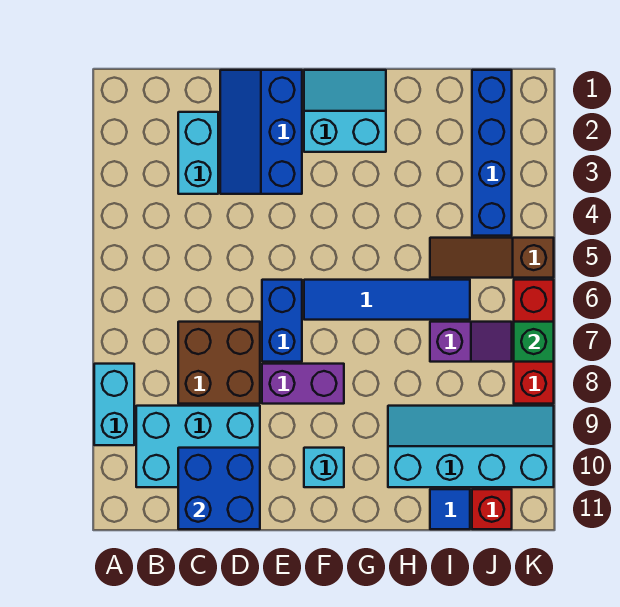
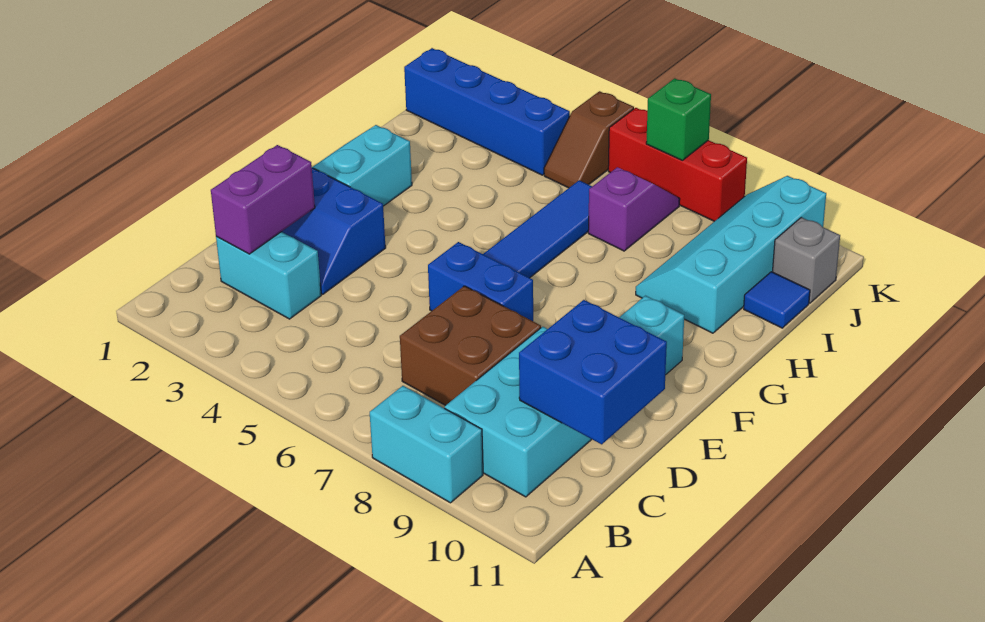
purple brick E8:F8 level 1 -> purple brick C2:D2 level 2
brown slope I5:K5 level 1 top K -> brown slope J5:K5 level 1 top K
red brick J11 level 1 -> grey brick J11 level 1

